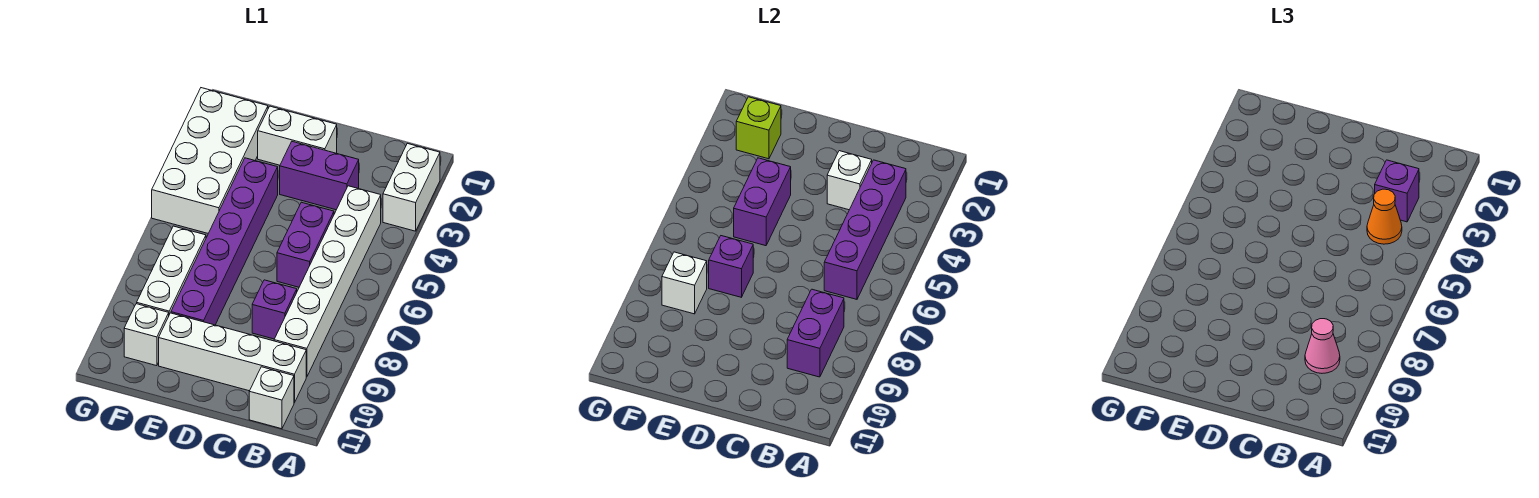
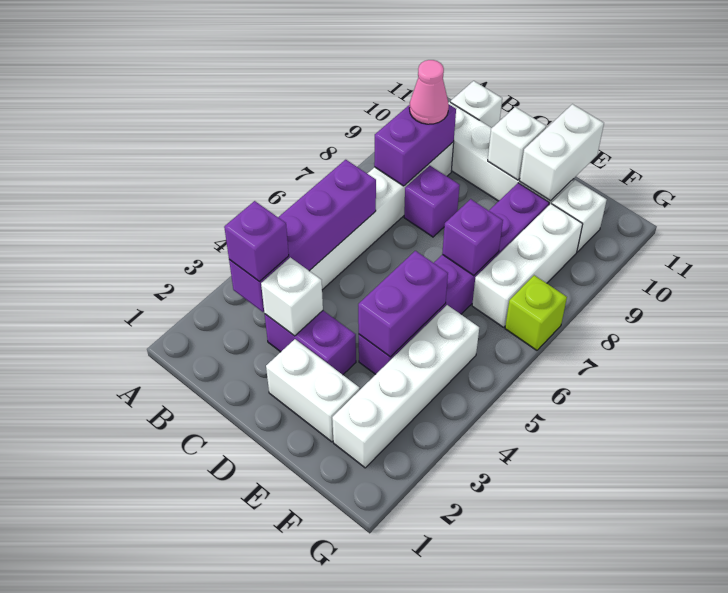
white brick A2:A3 level 1 -> white brick E10:E11 level 2
orange cone B4 level 3 -> none
purple brick C5:C6 level 1 -> none
white brick F2:G5 level 1 -> white brick F2:F5 level 1
lime brick F2 level 2 -> lime brick G7 level 1
white brick F8 level 2 -> white brick D10 level 2

